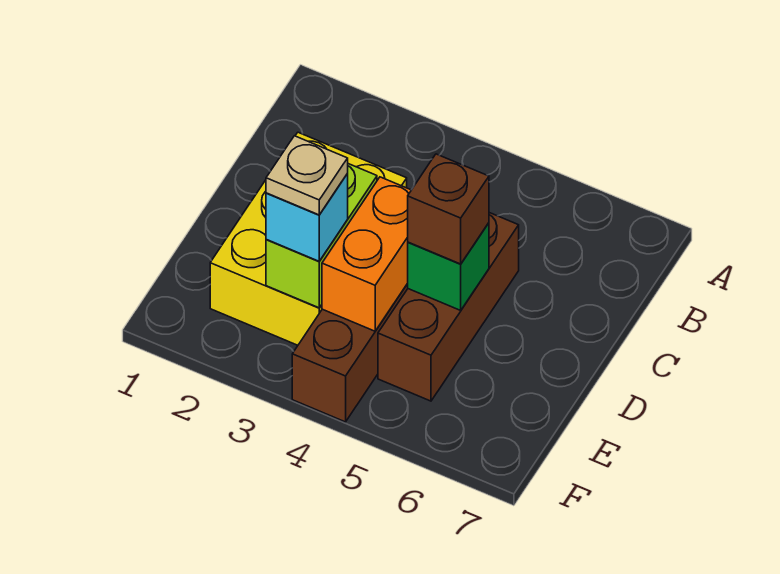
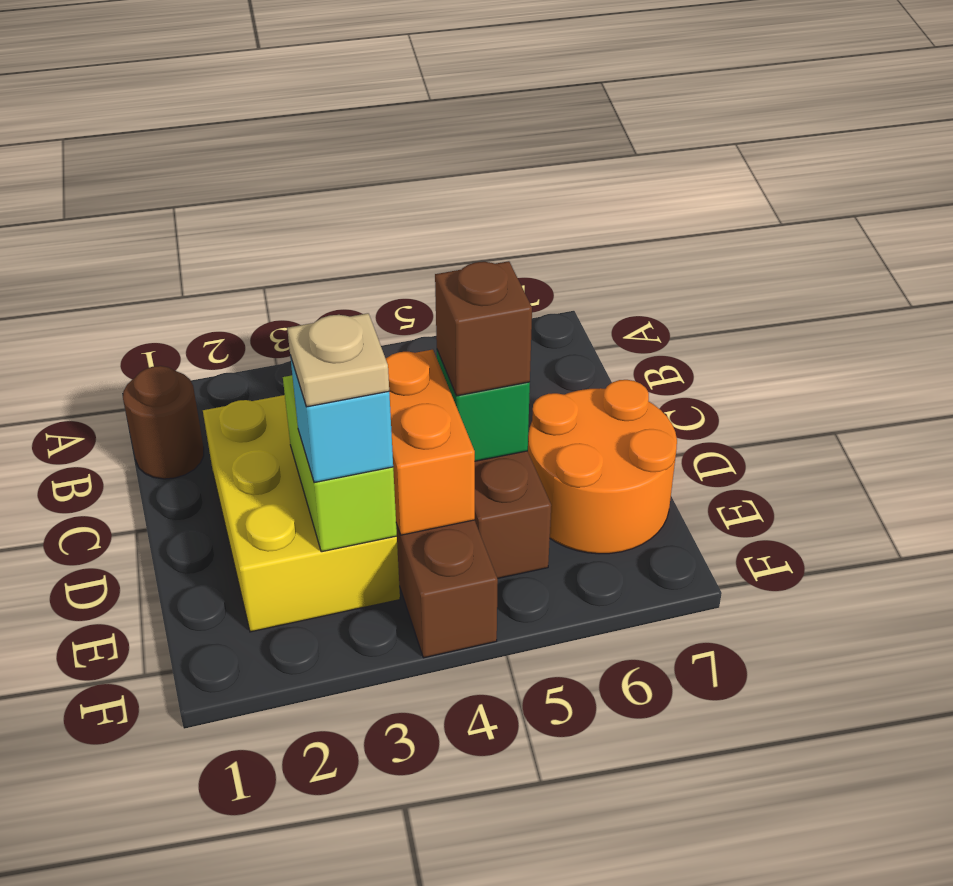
none -> brown round brick B1 level 1
none -> orange round brick D6:E7 level 1

